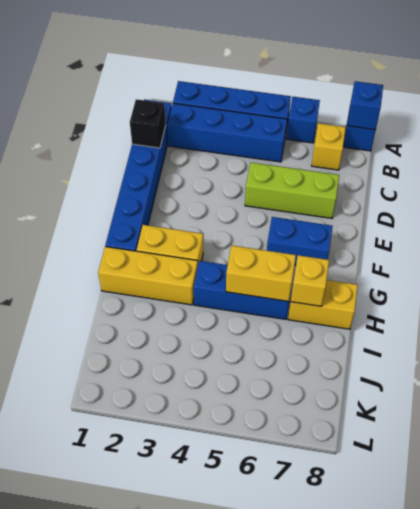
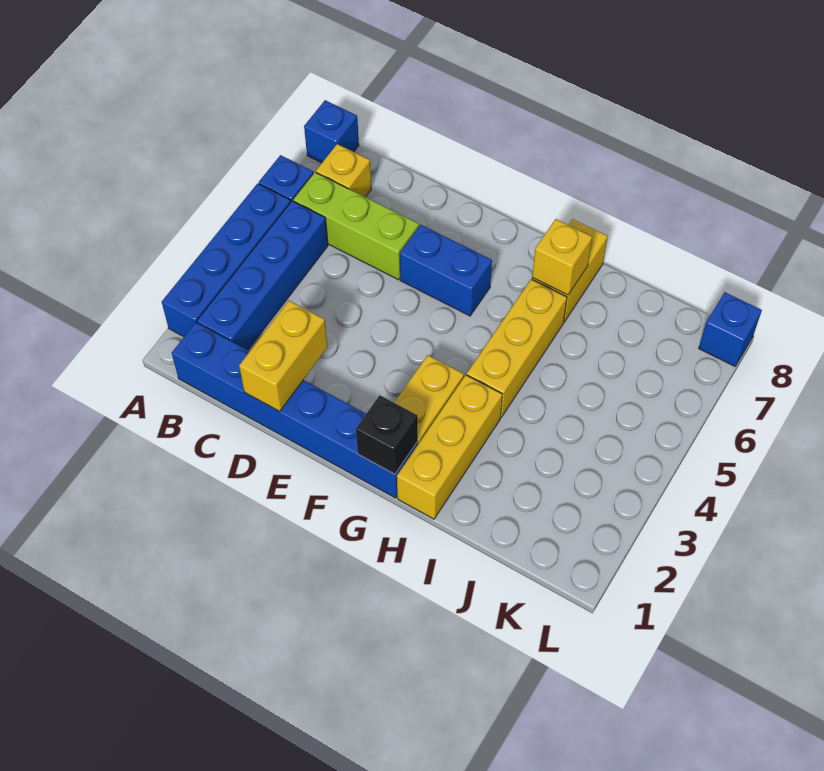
blue brick A8 level 2 -> blue brick L8 level 1
black brick C1 level 2 -> black brick G1 level 2
lime brick D5:D7 level 1 -> lime brick B6:D6 level 1
blue brick F6:F7 level 1 -> blue brick E6:F6 level 1
blue brick H4:H6 level 1 -> yellow brick H4:H6 level 1
yellow brick H5:H6 level 2 -> yellow brick D1:D2 level 2

